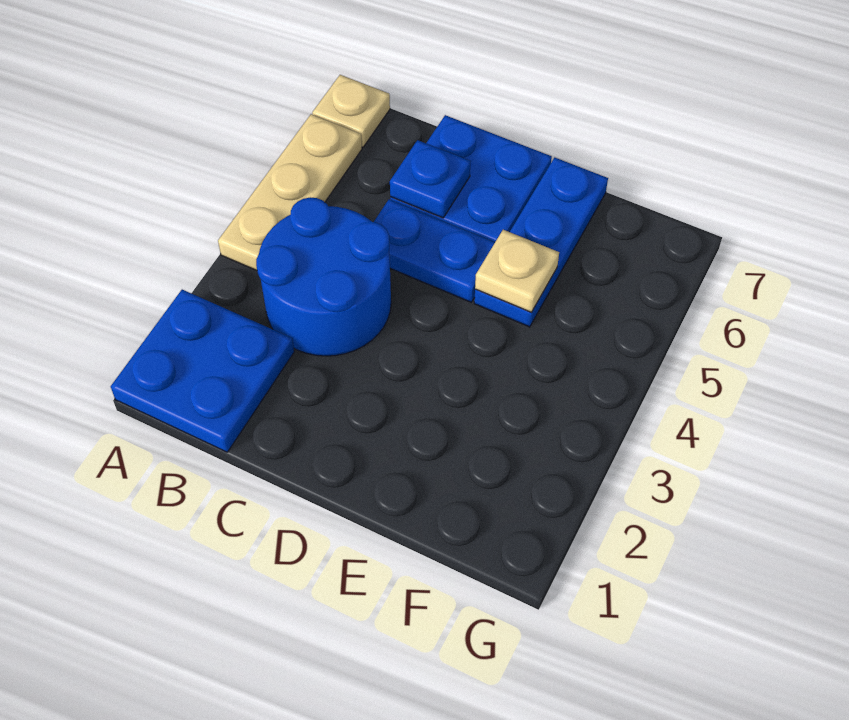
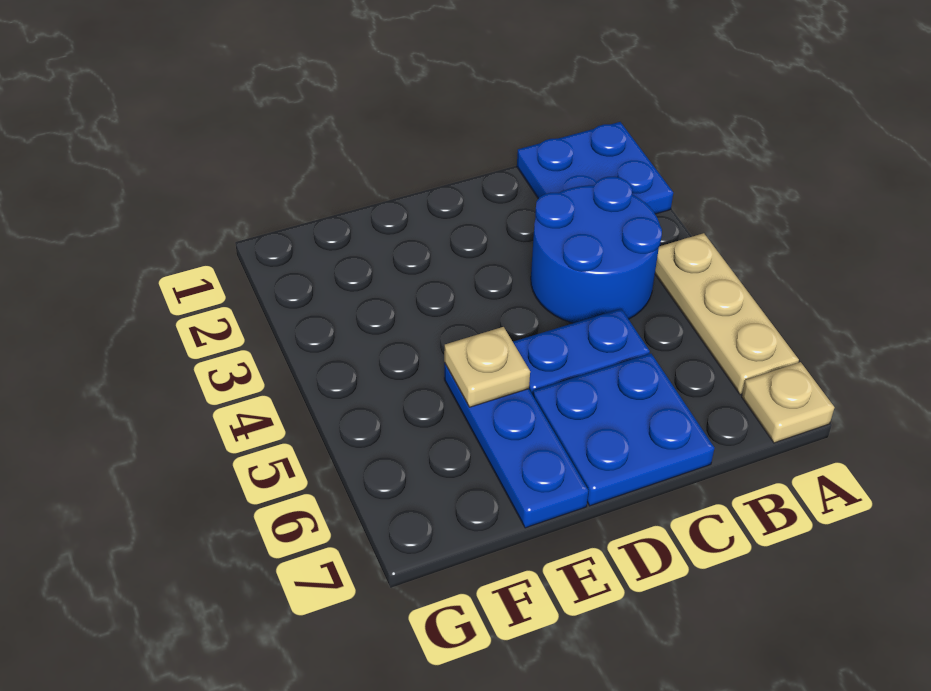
blue plate C6 level 2 -> none

